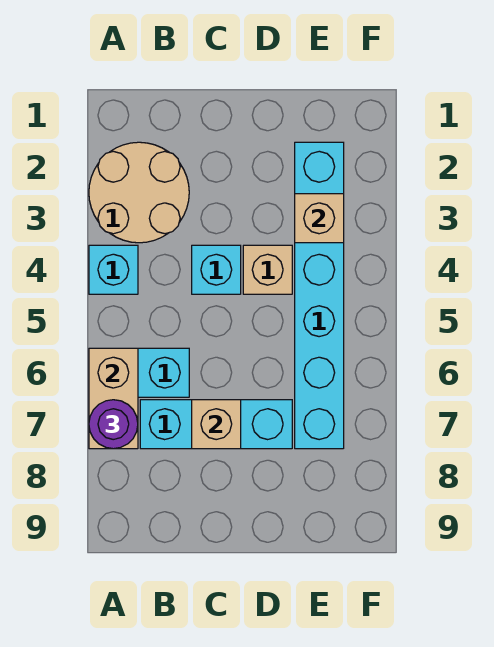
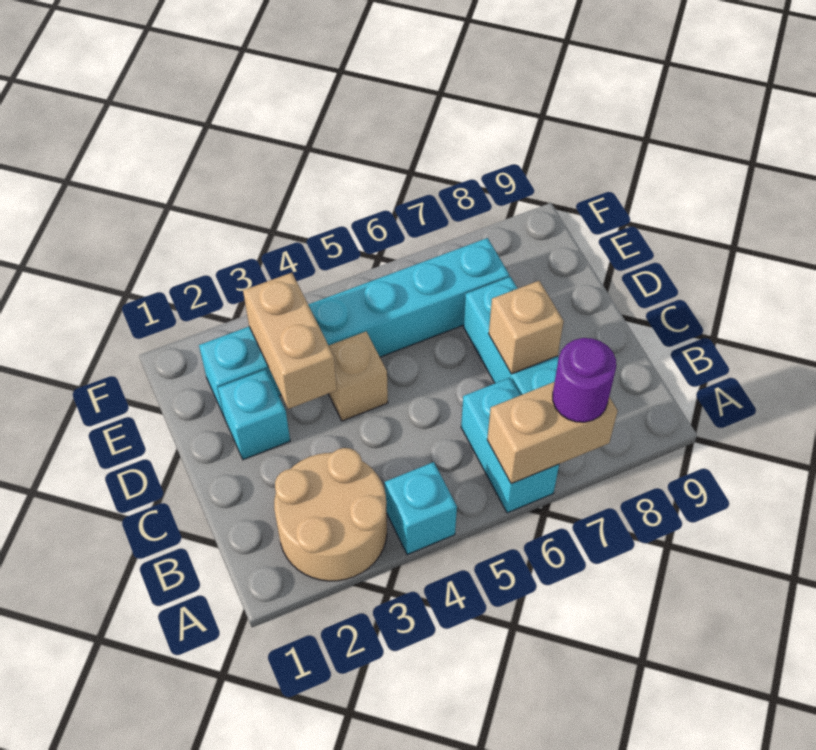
cyan brick C4 level 1 -> cyan brick D2 level 1
tan brick E3 level 2 -> tan brick D3:E3 level 2

